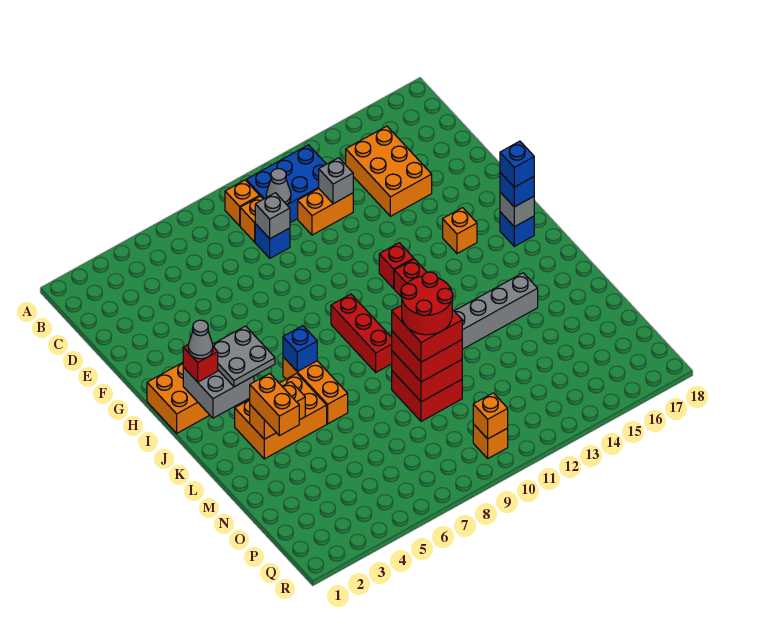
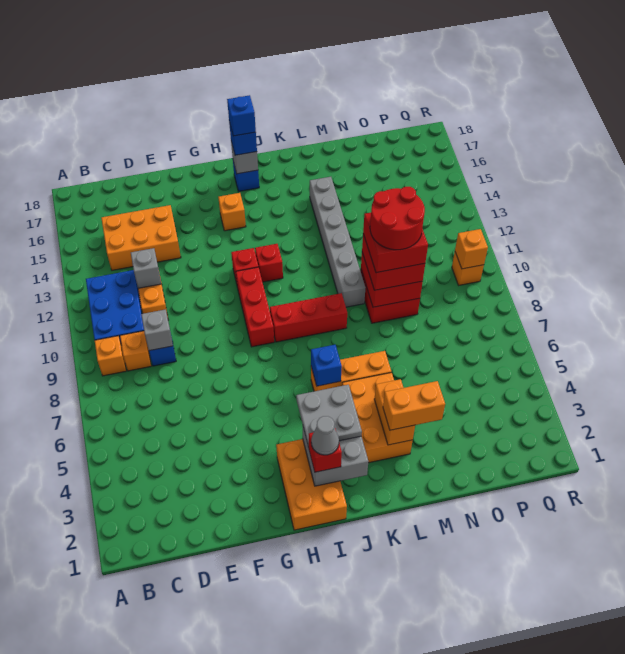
grey cone C10 level 2 -> none
none -> red brick H9:H11 level 1

